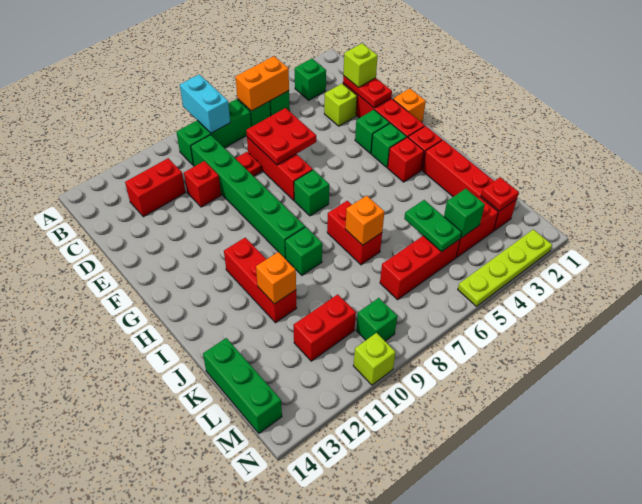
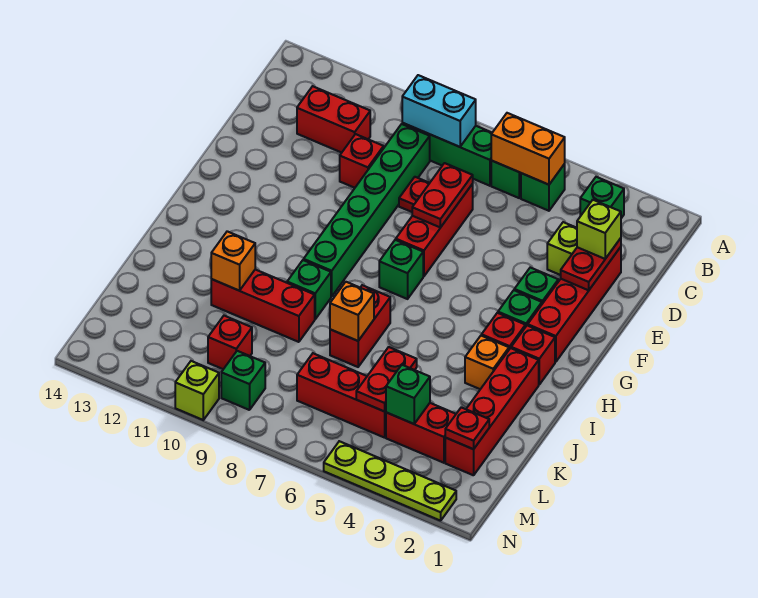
cyan brick A8:B8 level 2 -> cyan brick B8:B9 level 2
red plate D6:E7 level 2 -> red plate D7:E7 level 2
orange brick F1 level 1 -> orange brick I3 level 1
red brick H11:J11 level 1 -> red brick J9:J11 level 1
green plate K5:L5 level 2 -> red plate K5:L5 level 2
green brick K14:M14 level 1 -> none
red brick L10:L11 level 1 -> red brick L10 level 1

